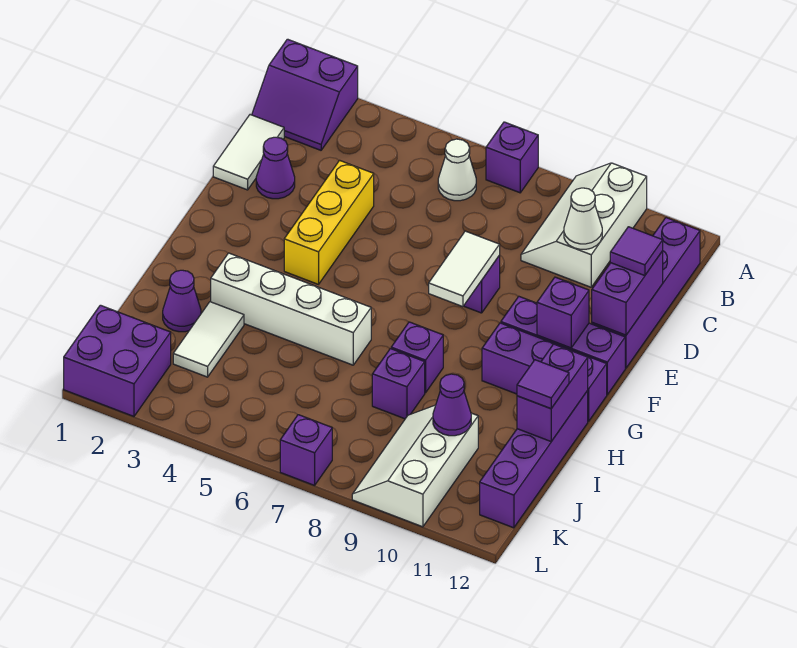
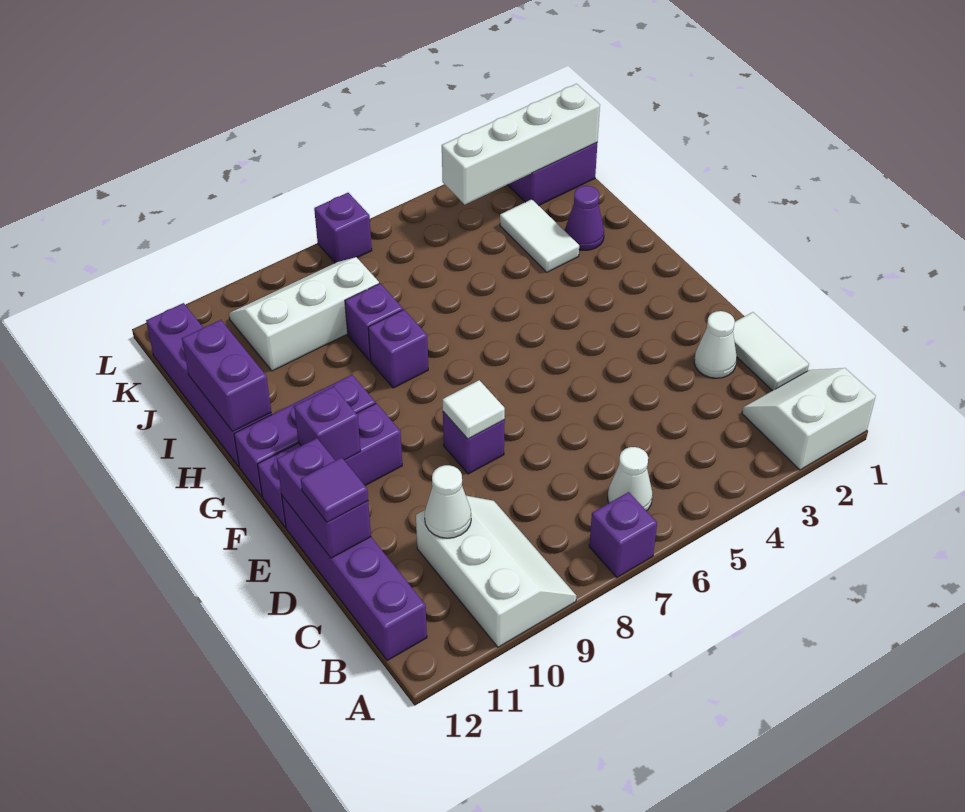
purple slope A1:B2 level 1 top A -> white slope A1:B2 level 1 top A
purple cone D2 level 1 -> white cone D2 level 1
yellow brick D4:F4 level 1 -> none
white tile E8:F8 level 2 -> white tile E8 level 2
white brick H3:H6 level 1 -> white brick K1:K4 level 2
purple tile I12 level 3 -> none
white slope J9:L10 level 1 top 10 -> white slope J8:K10 level 1 top J
purple cone J10 level 2 -> none

